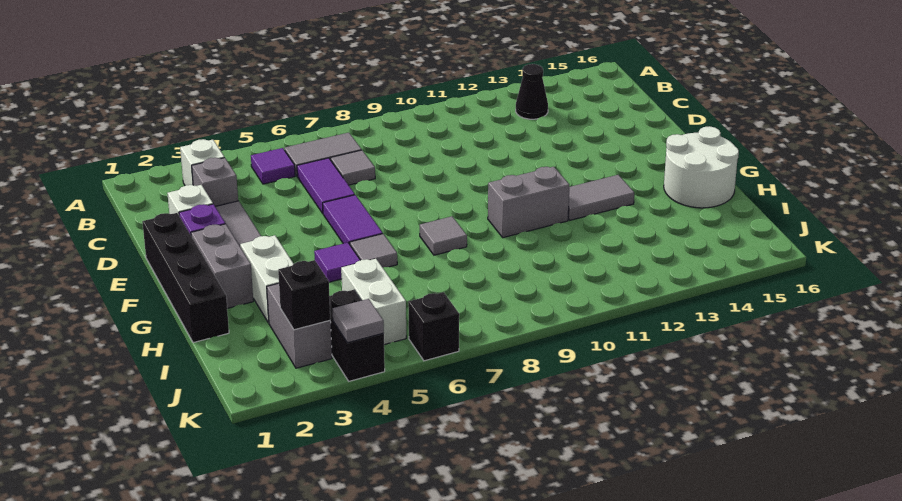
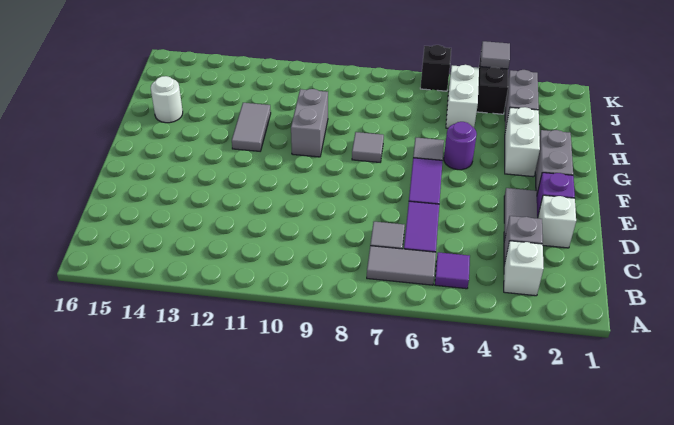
black cone B13 level 1 -> none
black brick E1:H1 level 1 -> none
purple tile G5 level 1 -> purple round brick G5 level 1
grey brick G10:G11 level 1 -> grey brick G10:H10 level 1
grey tile G12:G13 level 1 -> grey tile G12:H12 level 1
white round brick G15:H16 level 1 -> white round brick H15 level 1
black brick J3 level 2 -> none

